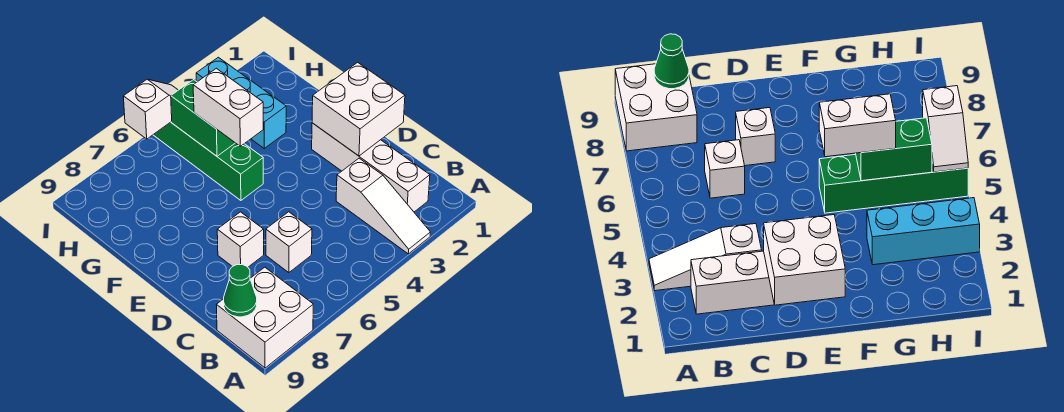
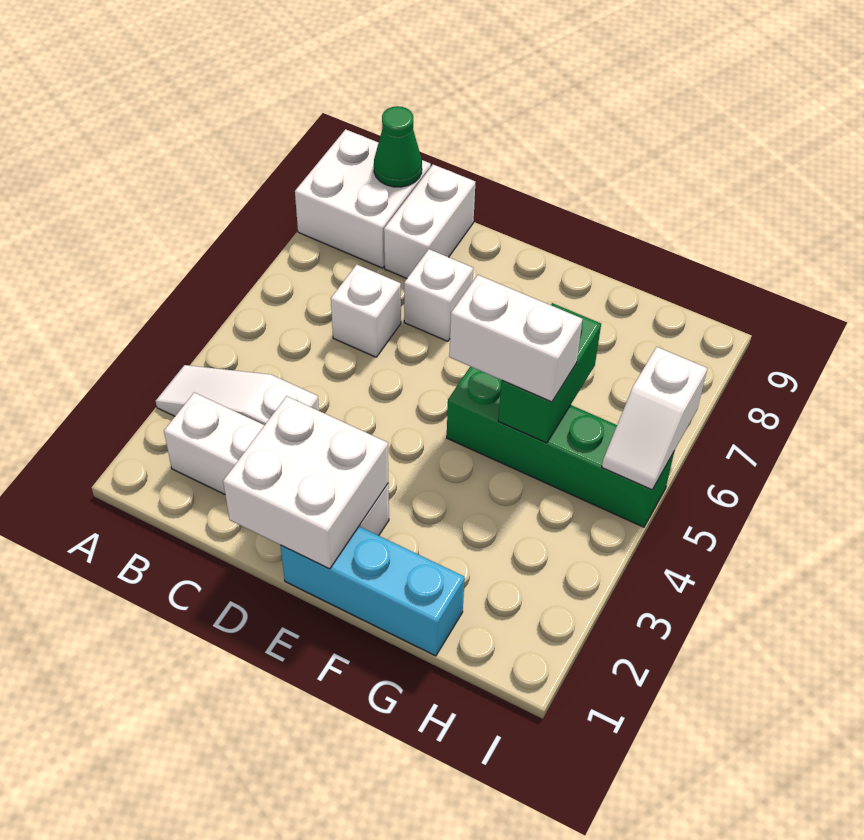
none -> white brick C8:C9 level 1
cyan brick G3:I3 level 1 -> cyan brick E1:G1 level 1
green brick G5:H5 level 2 -> green brick G5:G6 level 2

